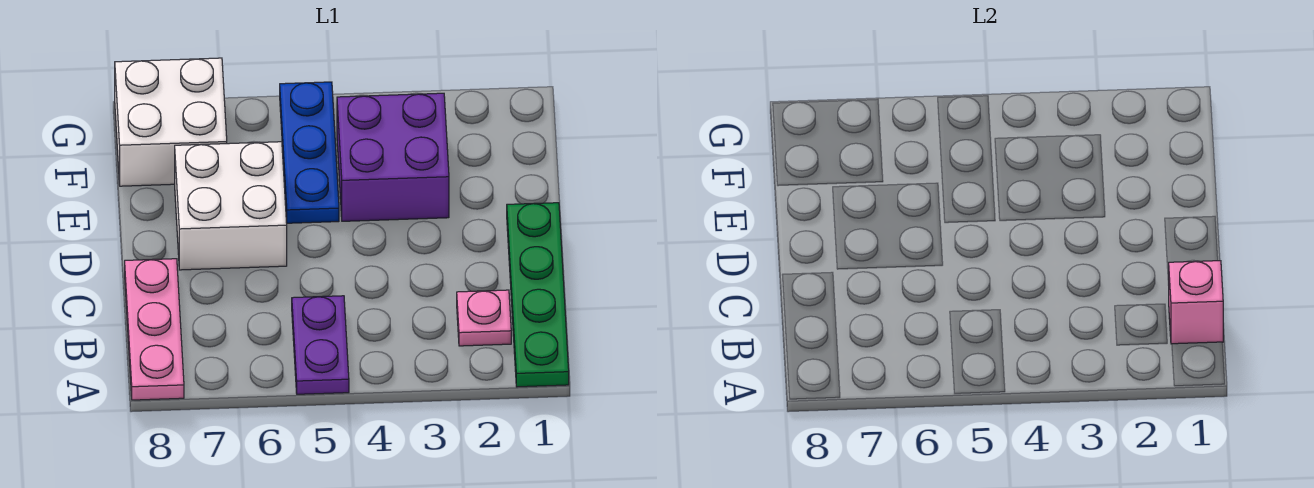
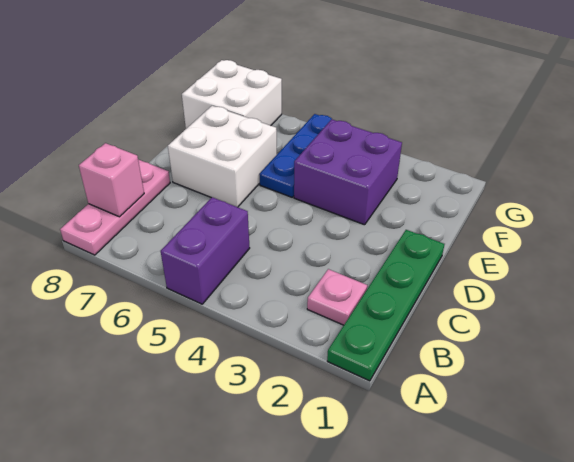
purple plate A5:B5 level 1 -> purple brick A5:B5 level 1
pink brick B1 level 2 -> pink brick B8 level 2

